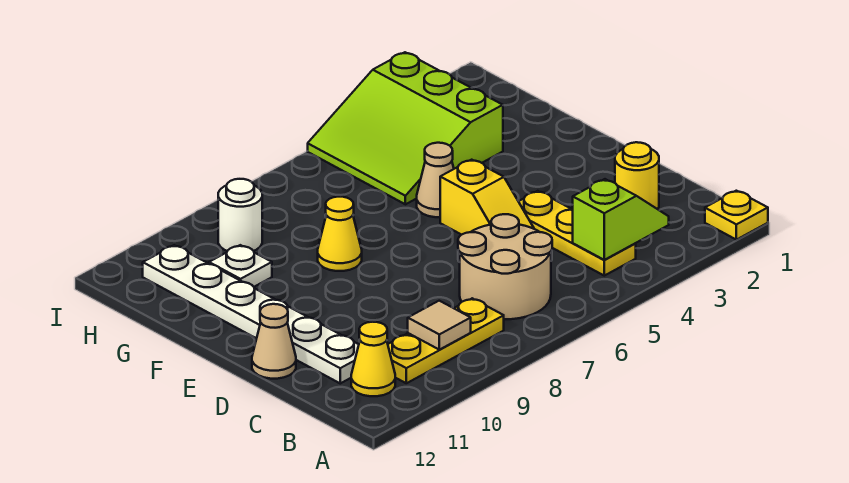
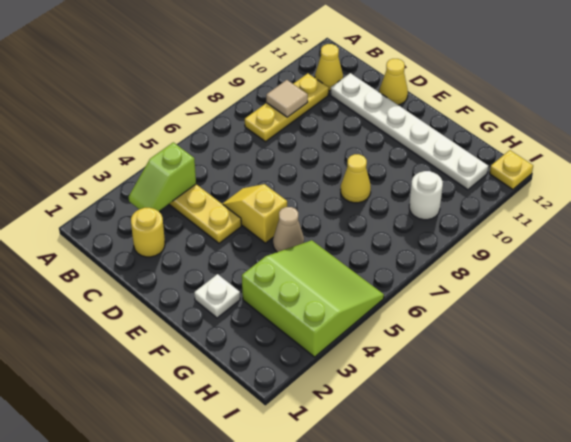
yellow plate A1 level 1 -> yellow plate I12 level 1
tan round brick B6:C7 level 1 -> none
tan cone D12 level 1 -> yellow cone D12 level 1
white plate G10 level 1 -> white plate F2 level 1

